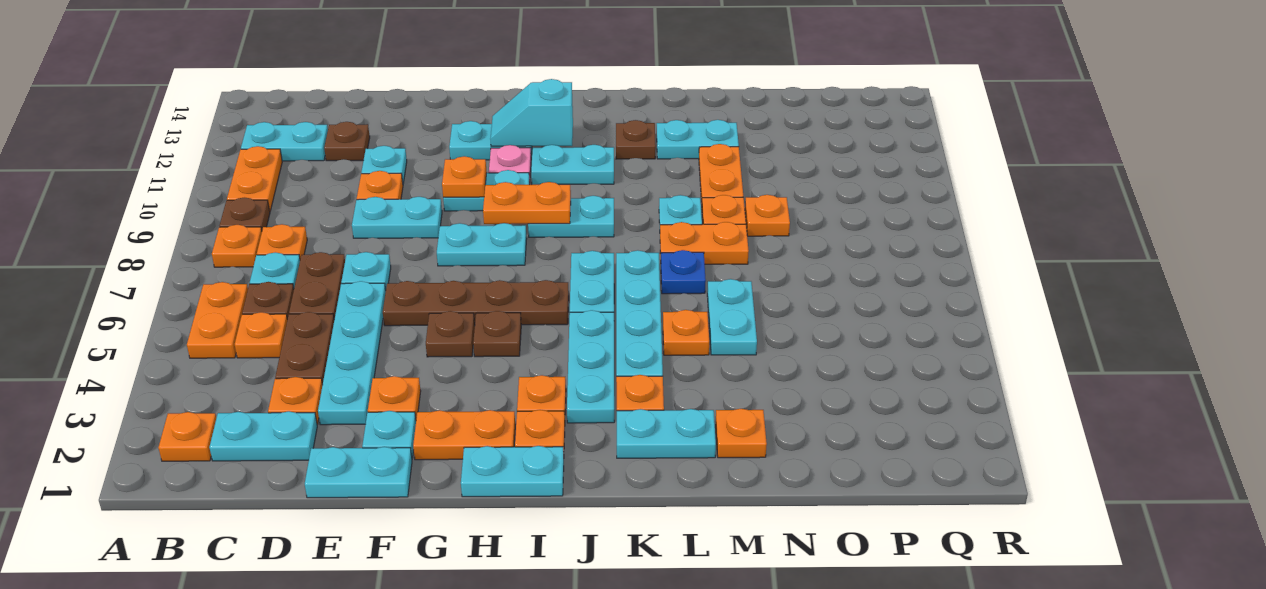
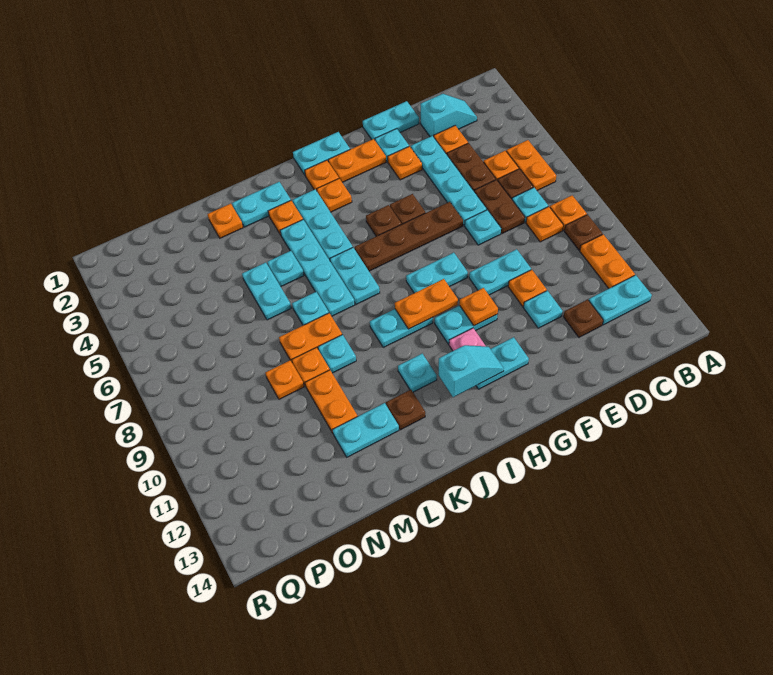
orange plate B2 level 1 -> none
cyan plate C2:D2 level 1 -> cyan slope C2:D2 level 1 top D
cyan plate I11:J11 level 1 -> cyan plate J11 level 1
orange plate L5 level 1 -> cyan plate L5 level 1
blue plate L7 level 1 -> cyan plate L7 level 1

